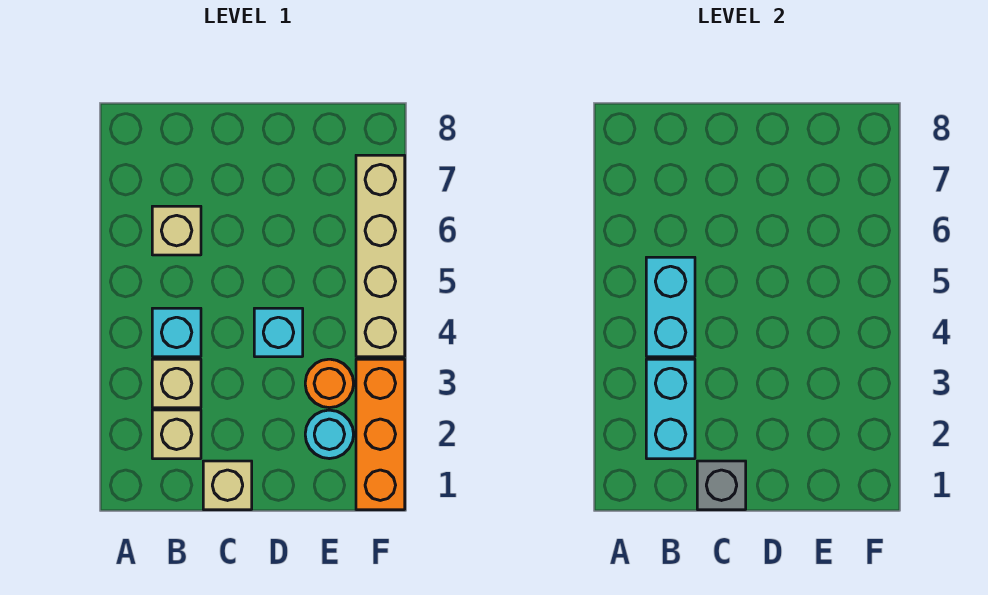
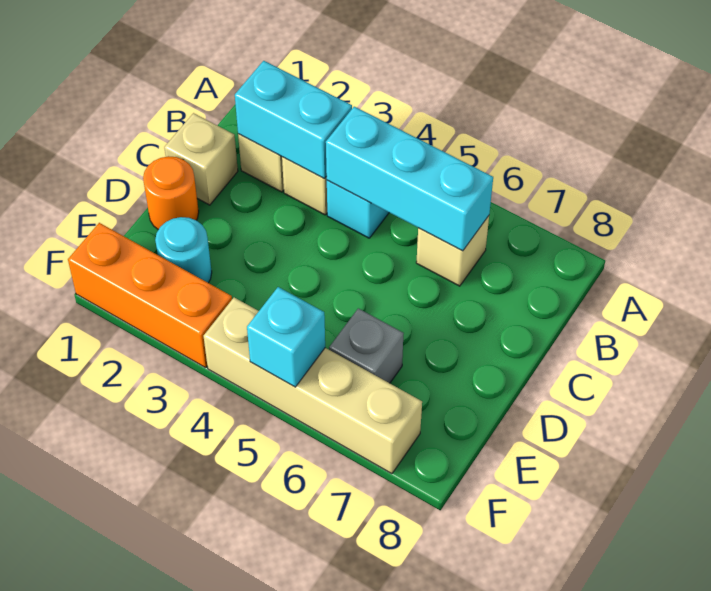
cyan brick B4:B5 level 2 -> cyan brick B4:B6 level 2
grey brick C1 level 2 -> grey brick E6 level 1
cyan brick D4 level 1 -> cyan brick F5 level 2
orange round brick E3 level 1 -> orange round brick D1 level 1

